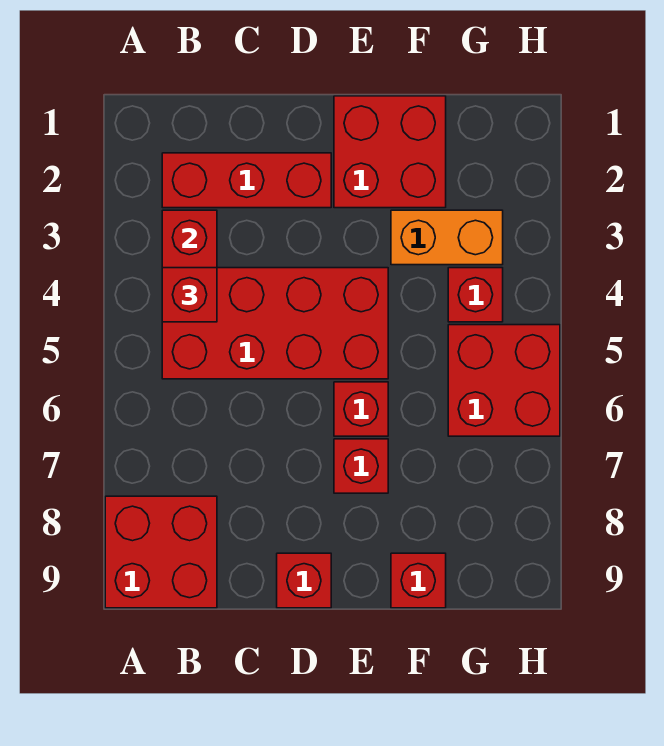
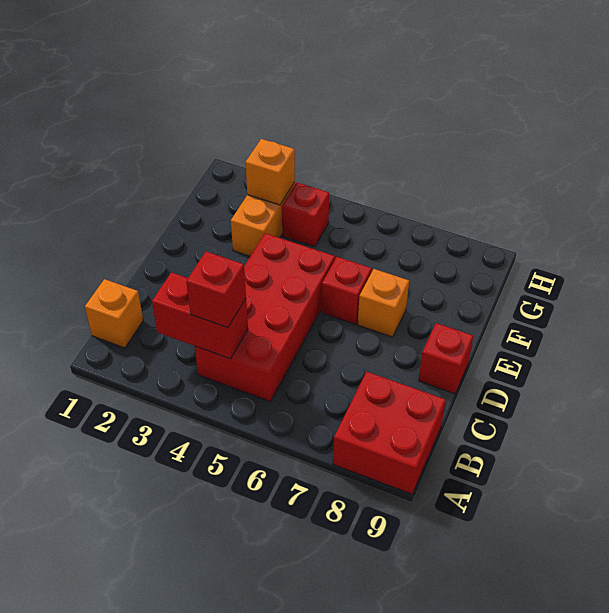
none -> orange brick B1 level 1
red brick B2:D2 level 1 -> none
red brick E1:F2 level 1 -> none
red brick E7 level 1 -> orange brick E7 level 1
red brick F9 level 1 -> none
none -> orange brick G3 level 2
red brick G5:H6 level 1 -> none

